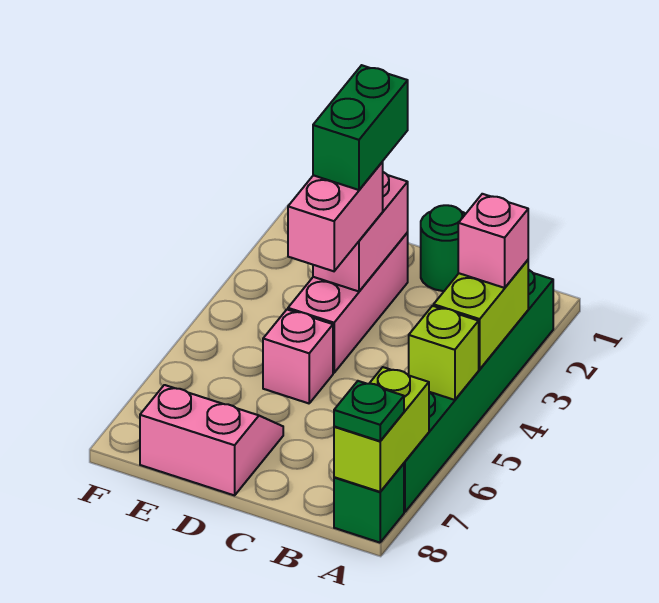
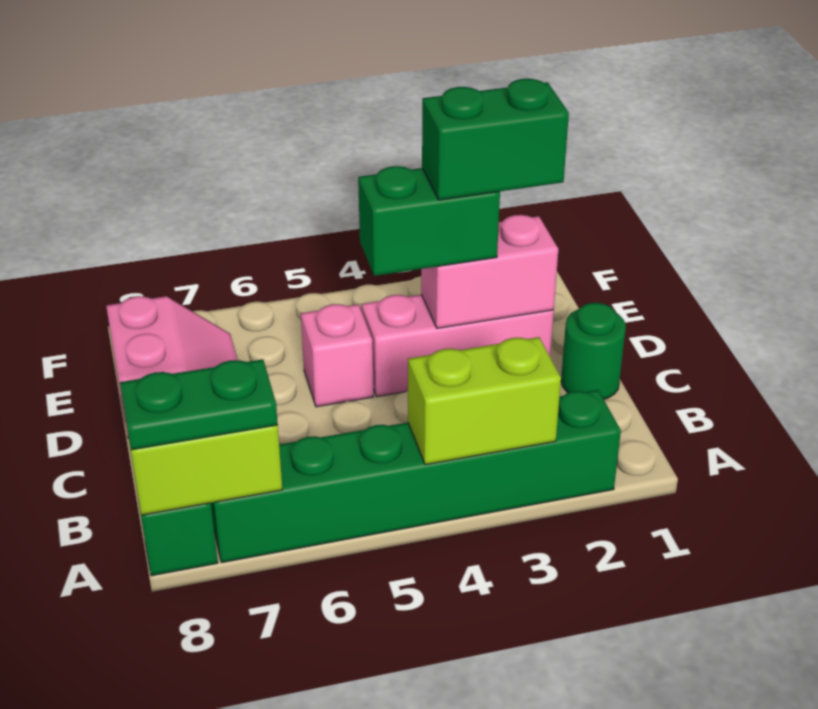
pink brick A3 level 3 -> none
lime brick A5 level 2 -> none
green plate A8 level 3 -> green plate A7:A8 level 3
pink brick D3:D4 level 3 -> green brick D3:D4 level 3

